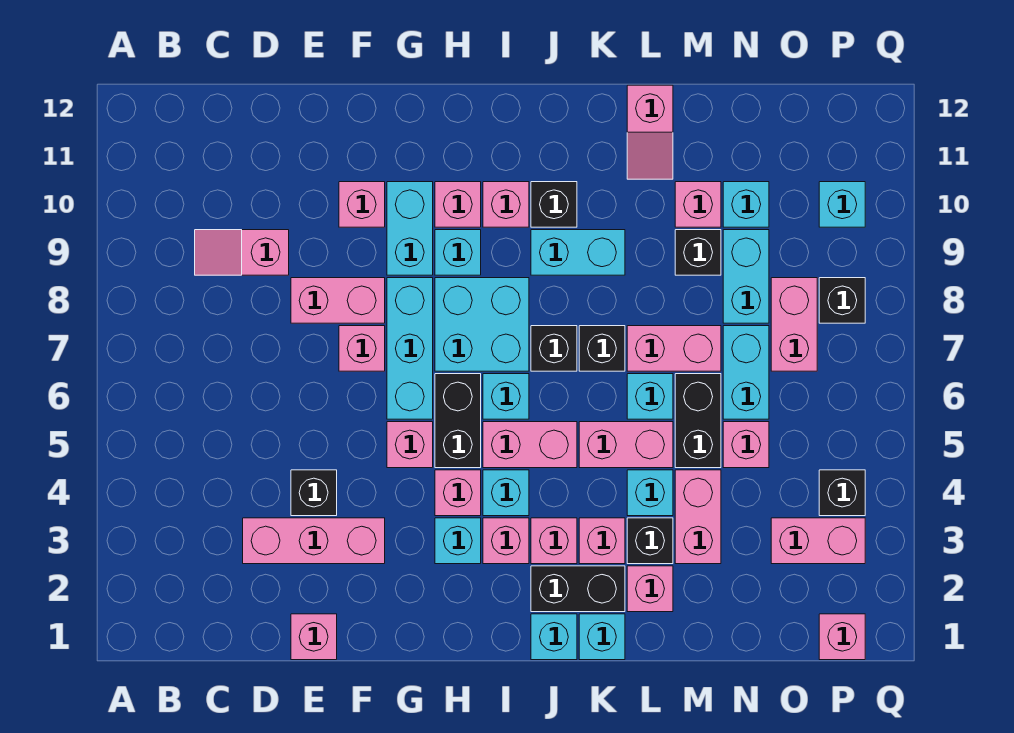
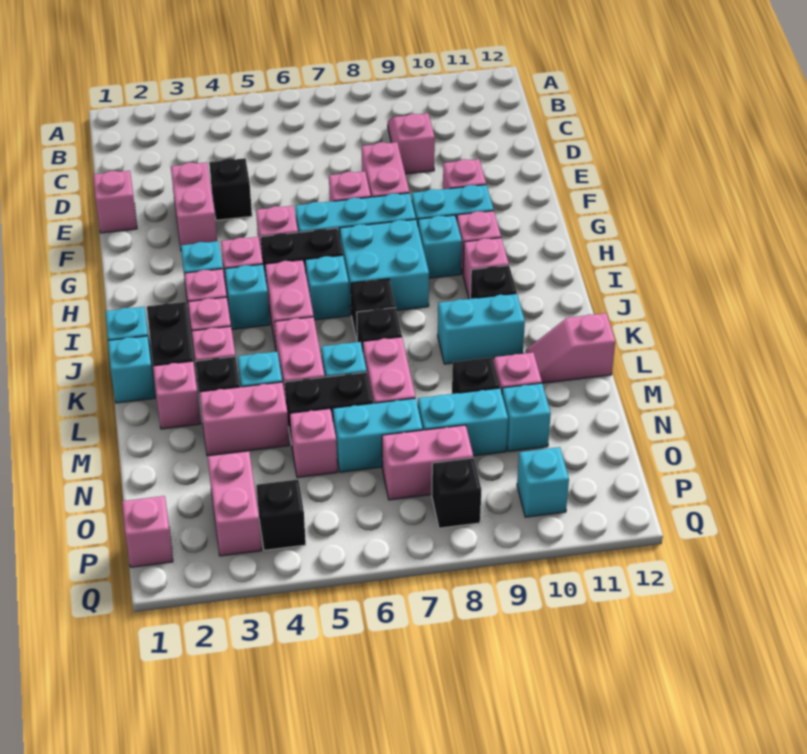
pink brick D3:F3 level 1 -> pink brick E3:F3 level 1
cyan brick J9:K9 level 1 -> cyan brick K9:K10 level 1

